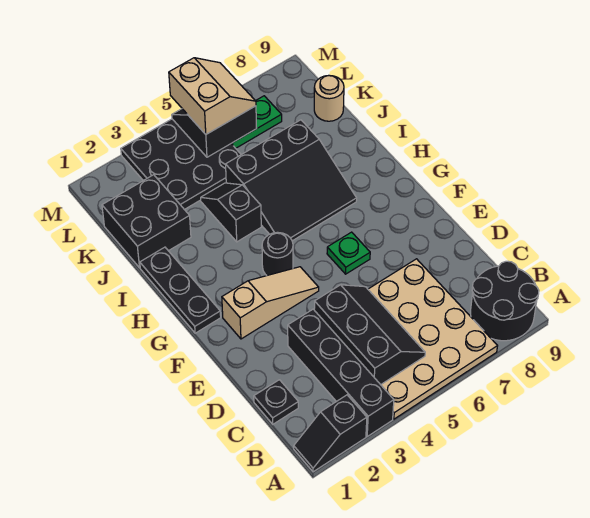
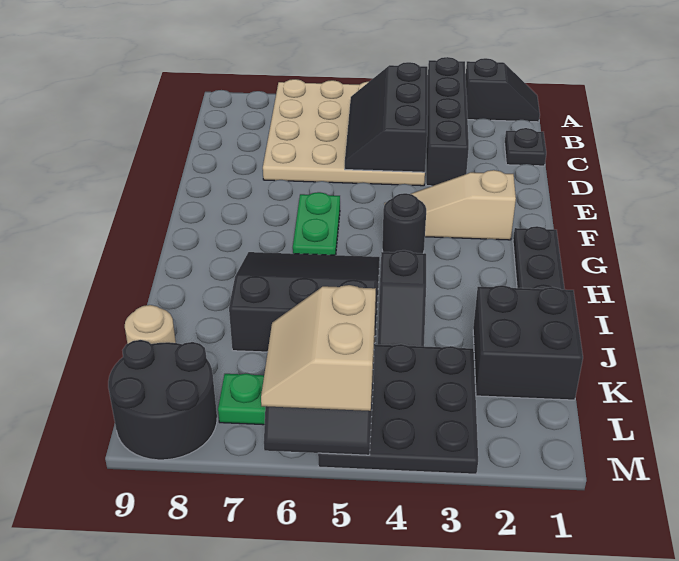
black round brick A8:B9 level 1 -> black round brick L8:M9 level 1
green plate F6 level 1 -> green plate F6:G6 level 1

